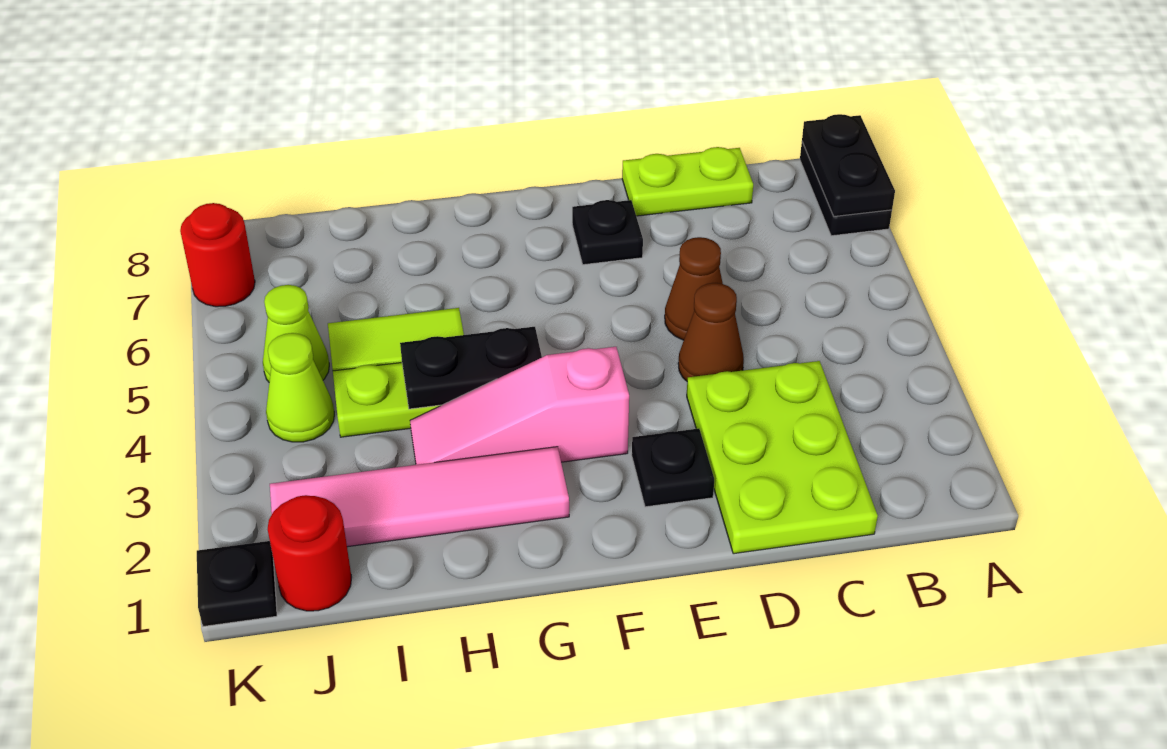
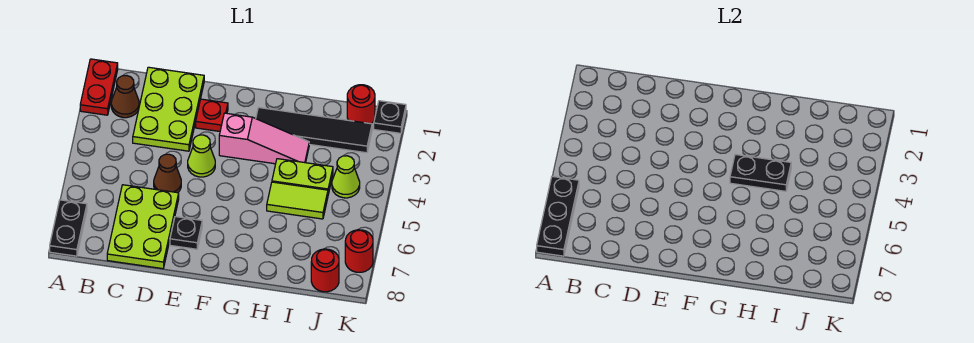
none -> red plate A1:A2 level 1
black plate A7:A8 level 2 -> black plate A6:A8 level 2
lime plate C8:D8 level 1 -> lime plate C6:D8 level 1
brown cone D4 level 1 -> brown cone B2 level 1
black plate E2 level 1 -> red plate E2 level 1
pink tile G2:J2 level 1 -> black tile G2:J2 level 1
lime cone J5 level 1 -> lime cone E4 level 1
none -> red round brick J8 level 1

